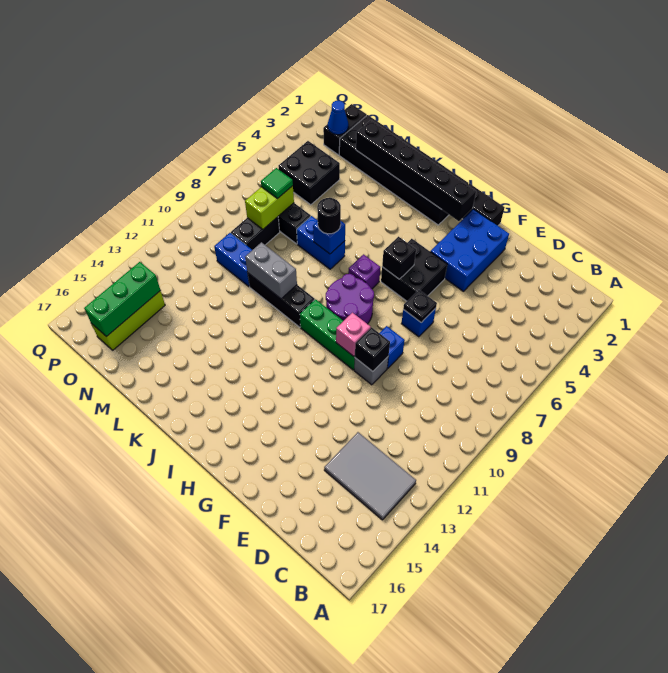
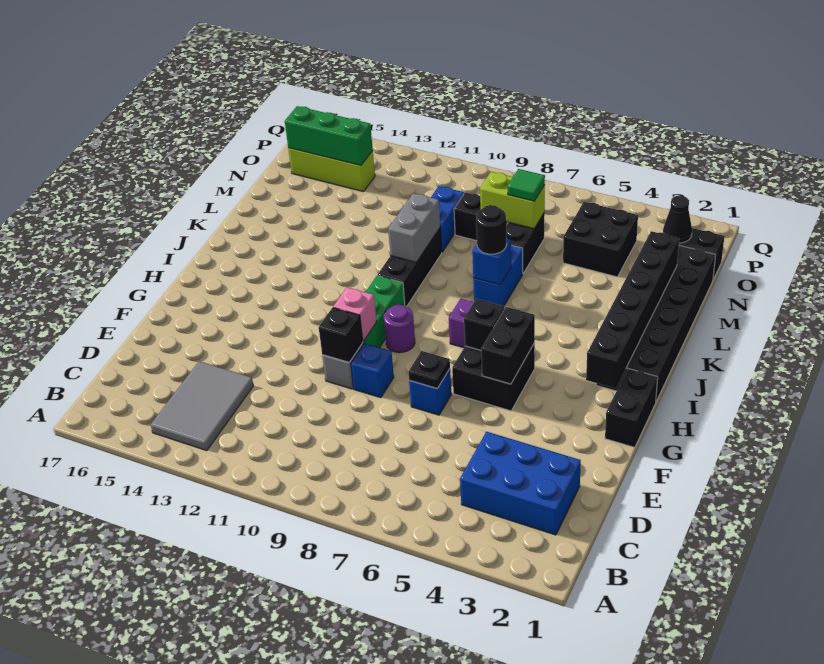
blue brick F2:G4 level 1 -> blue brick C2:D4 level 1
none -> black brick G5:H5 level 2
purple round brick H8:I9 level 1 -> purple round brick H9 level 1
blue cone O2 level 2 -> black cone O2 level 2

